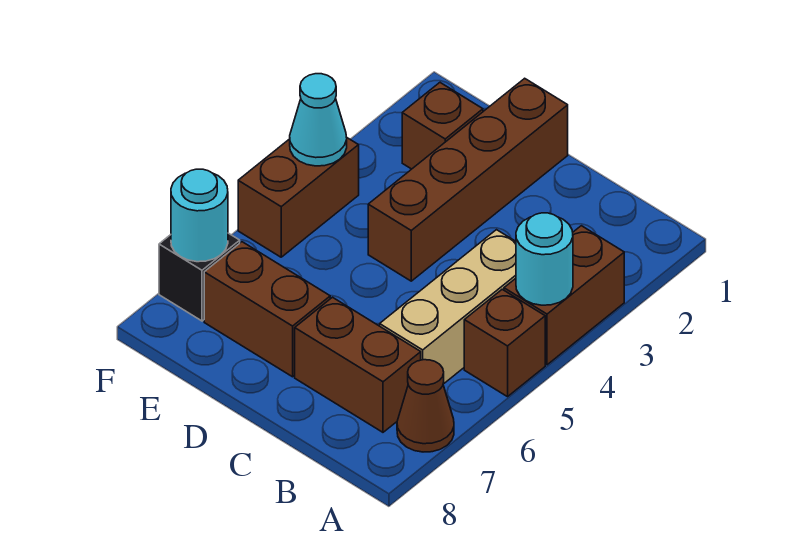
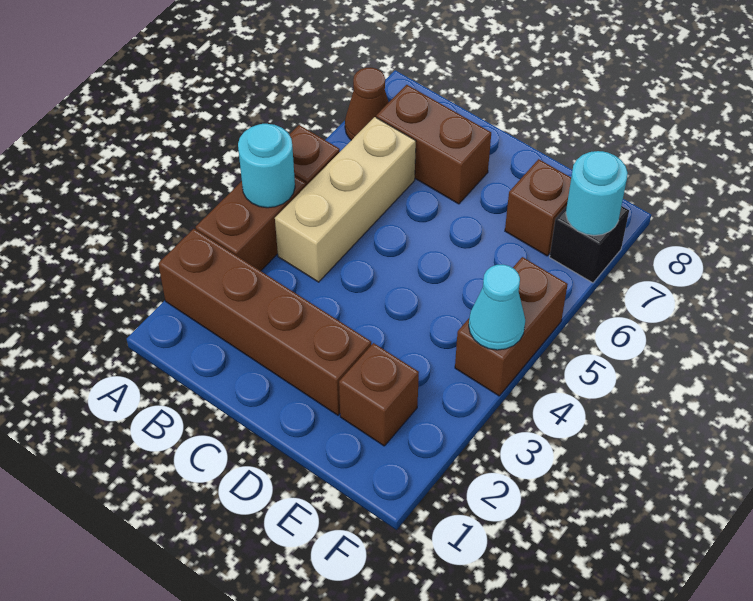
brown brick D1:D4 level 1 -> brown brick A2:D2 level 1
brown brick D7:E7 level 1 -> brown brick E7 level 1

